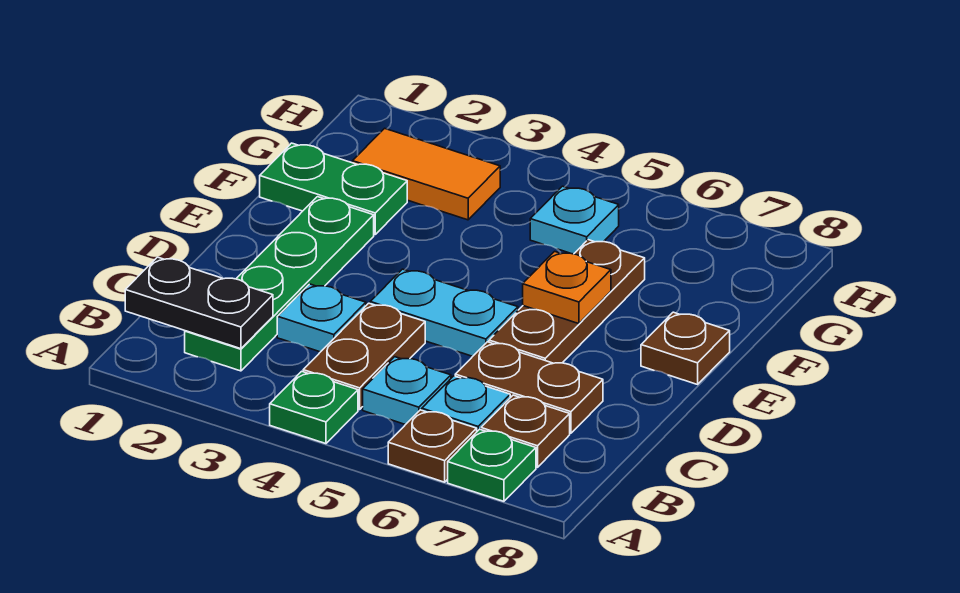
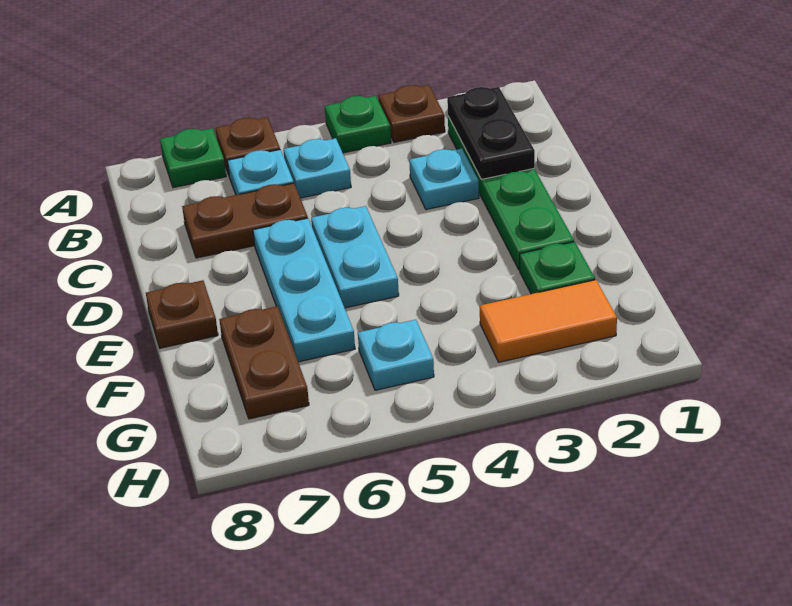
black plate B1:B2 level 2 -> black plate B2:C2 level 2
brown plate B4:C4 level 1 -> brown plate F7:G7 level 1
brown plate B7 level 1 -> brown plate A3 level 1
cyan plate D4:D5 level 1 -> cyan plate D5:E5 level 1
brown plate D6:F6 level 1 -> cyan plate D6:F6 level 1
orange plate E6 level 2 -> none
green plate F1:F2 level 1 -> green plate F2 level 1

